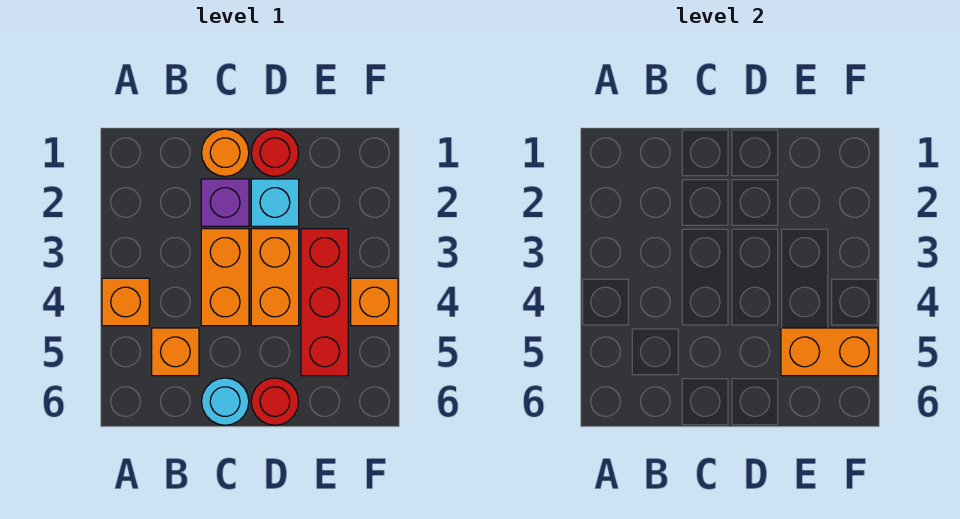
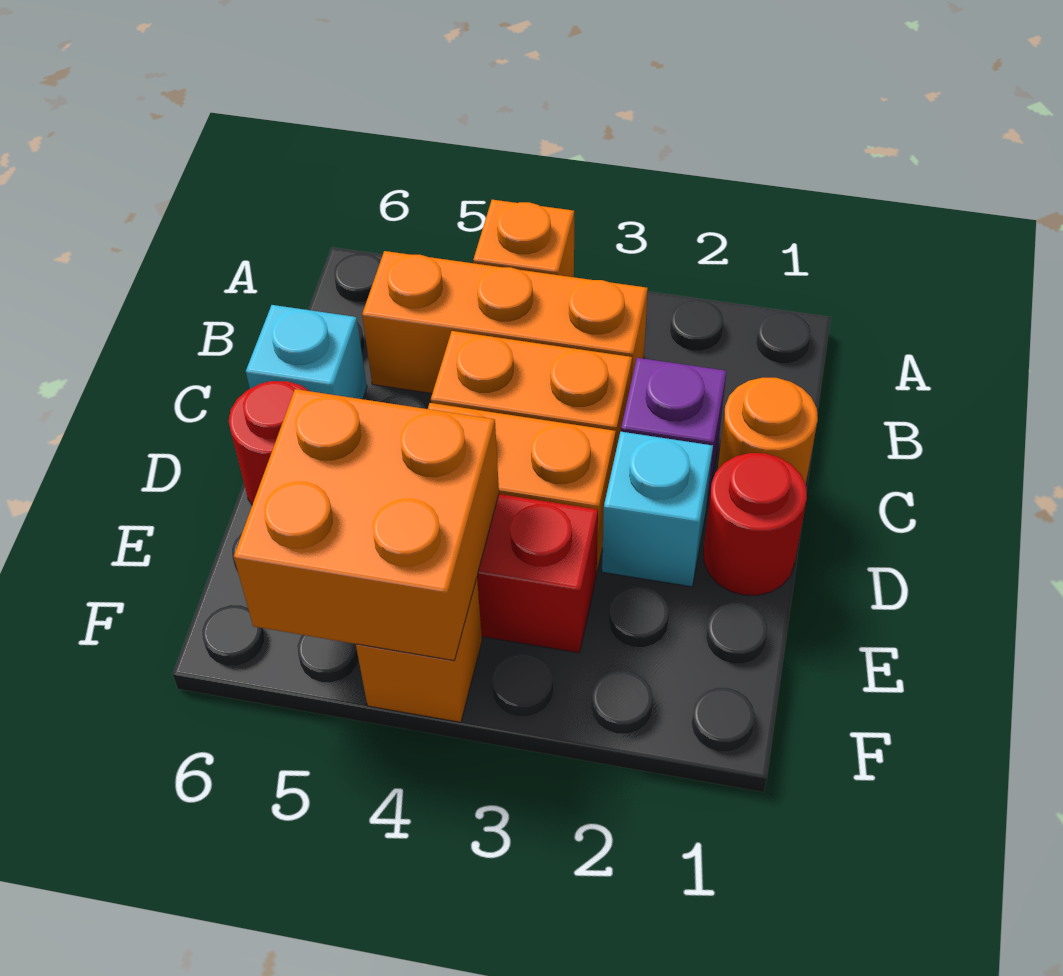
orange brick B5 level 1 -> orange brick B3:B5 level 1
cyan round brick C6 level 1 -> cyan brick C6 level 1
orange brick E5:F5 level 2 -> orange brick E4:F5 level 2

